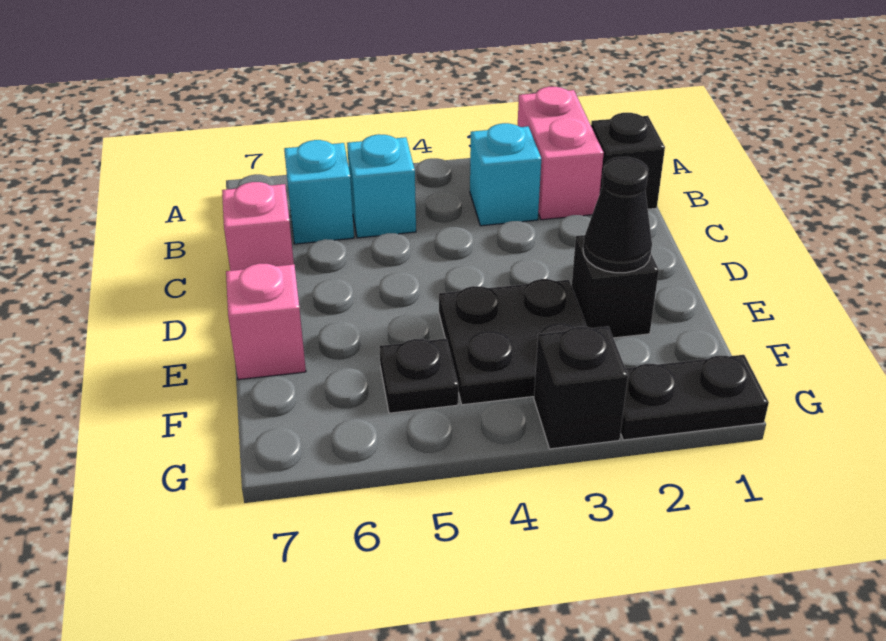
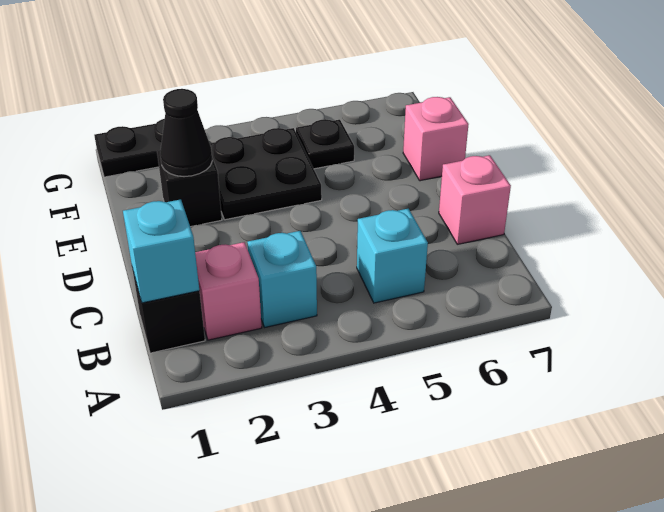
pink brick A2:B2 level 1 -> pink brick B2 level 1
cyan brick B6 level 1 -> cyan brick B1 level 2
black brick G3 level 1 -> none

